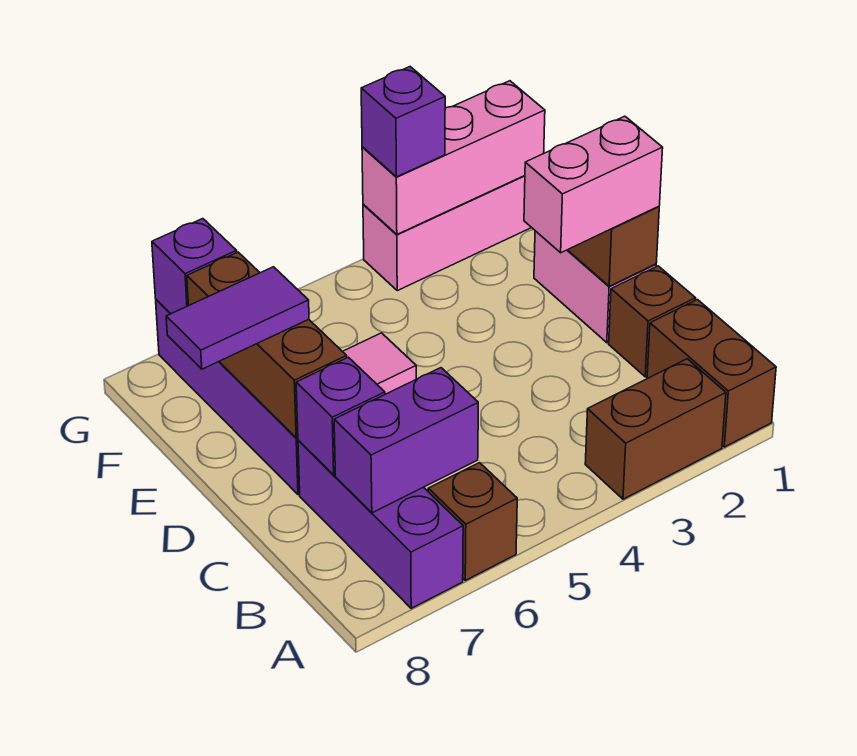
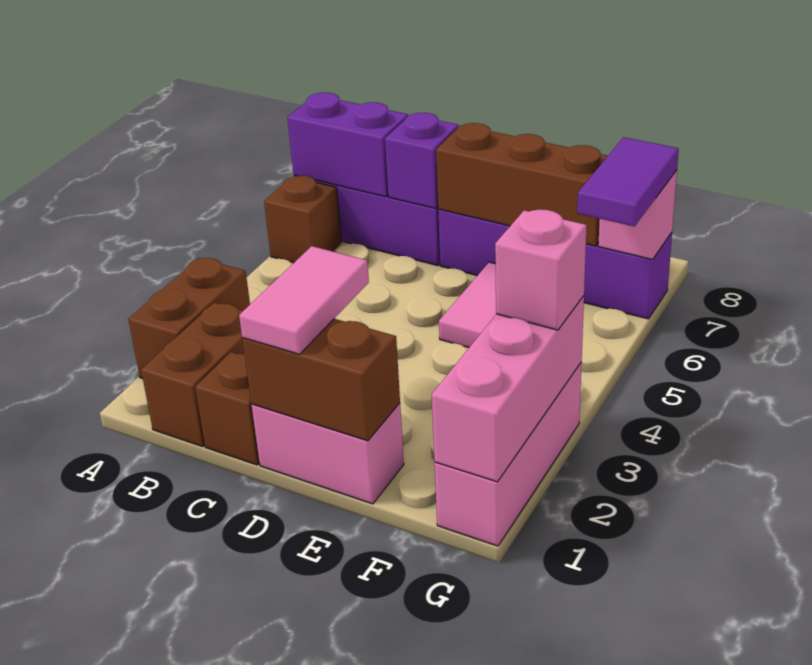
brown brick A1:B1 level 1 -> brown brick B1:B2 level 1
purple brick B6:B7 level 2 -> purple brick A7:B7 level 2
pink brick D1:D2 level 3 -> pink tile D1:D2 level 3
purple tile E7:E8 level 3 -> purple tile G6:G7 level 3
purple brick G3 level 3 -> pink brick G3 level 3
purple brick G7 level 2 -> pink brick G7 level 2

